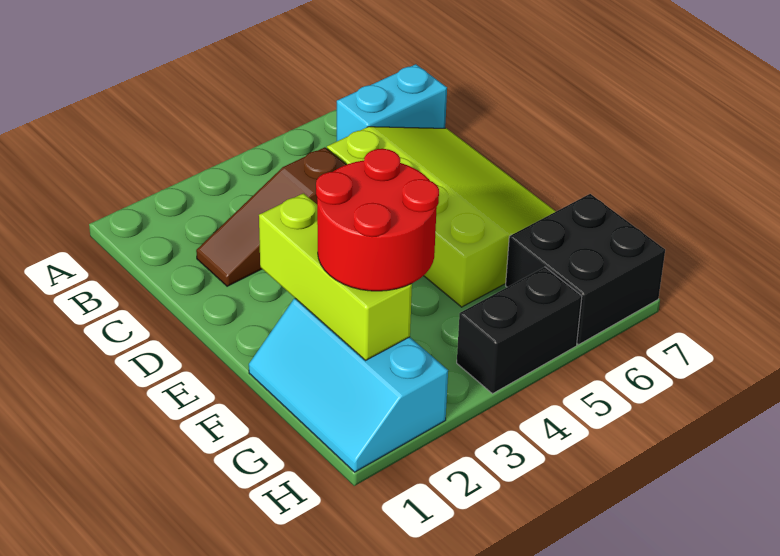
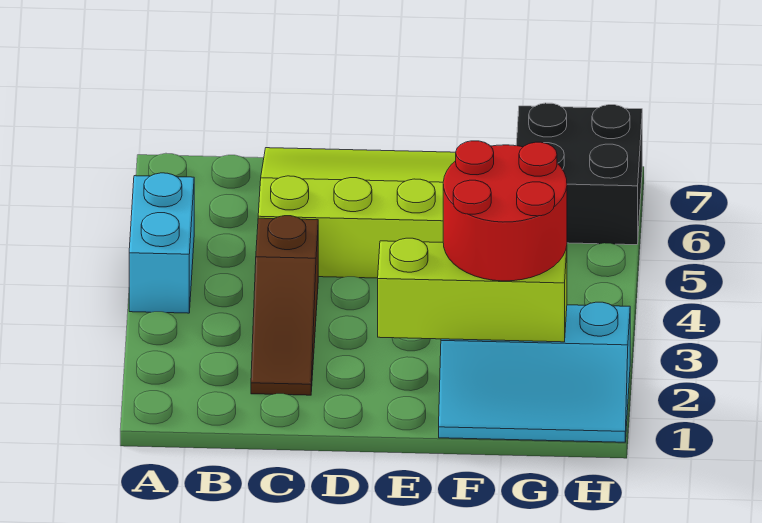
cyan brick B6:B7 level 1 -> cyan brick A4:A5 level 1
black brick H4:H5 level 1 -> none

